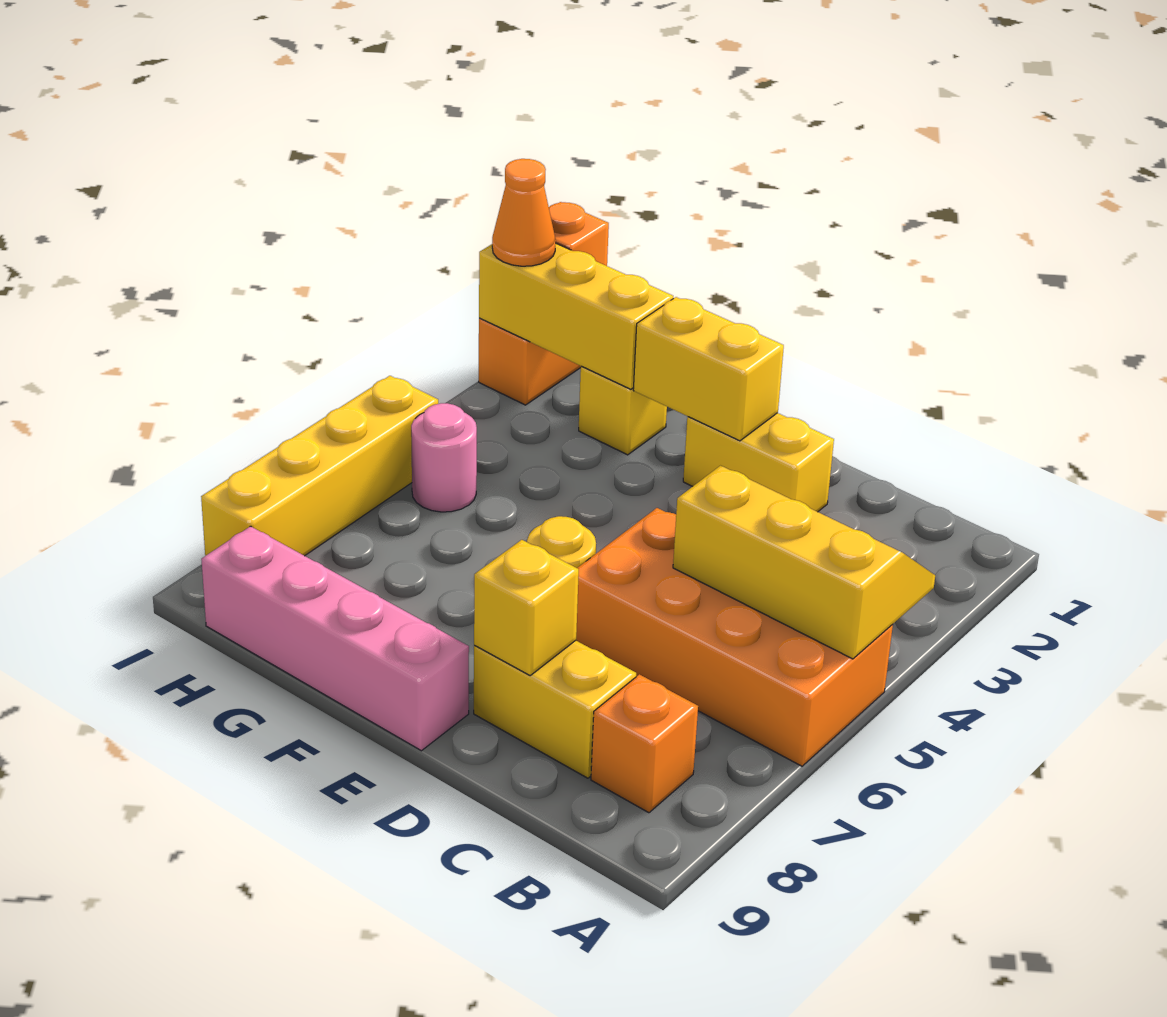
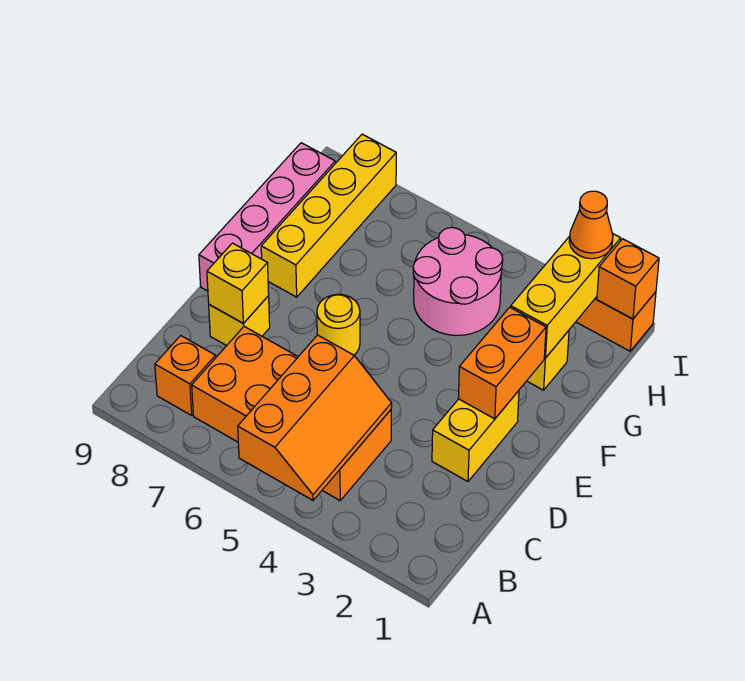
yellow slope A4:C5 level 2 top 5 -> orange slope A4:C5 level 2 top 5
orange brick A5:D6 level 1 -> orange brick B4:C7 level 1
yellow brick C8:D8 level 1 -> yellow brick D8 level 1
yellow brick E2:F2 level 2 -> orange brick E2:F2 level 2
pink round brick H5 level 1 -> pink round brick G4:H5 level 1
yellow brick I5:I8 level 1 -> yellow brick F8:I8 level 1

